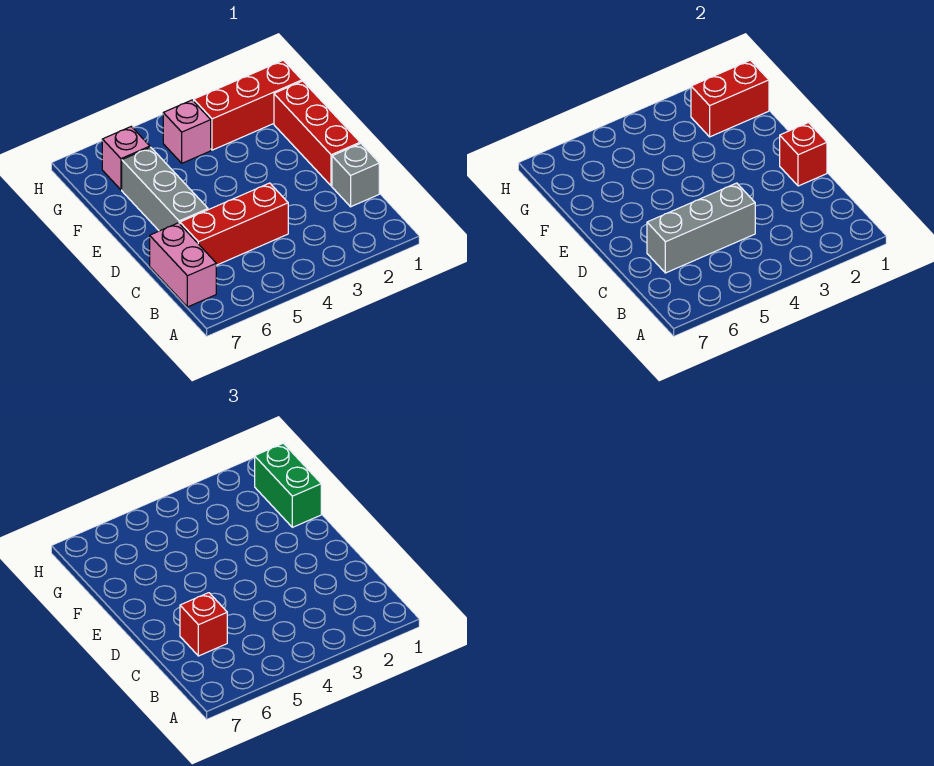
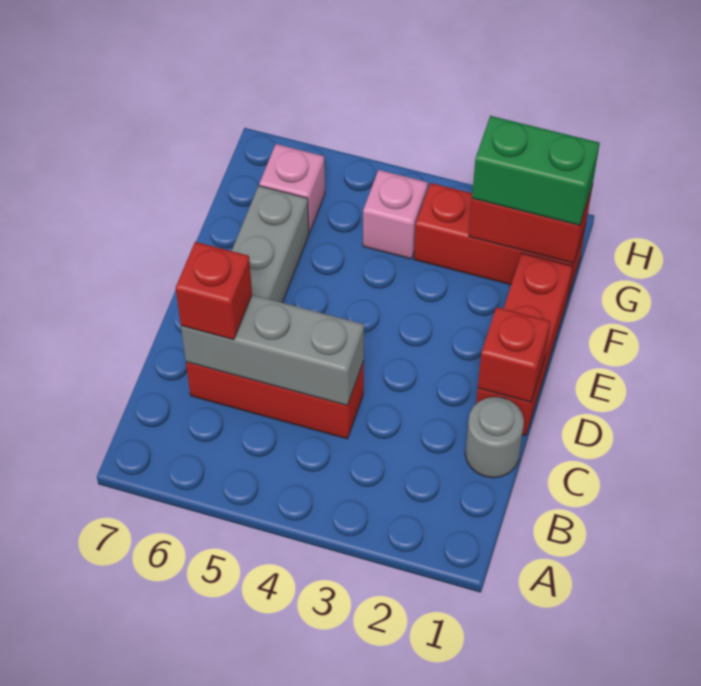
pink brick B7:C7 level 1 -> none
grey brick C1 level 1 -> grey round brick C1 level 1
green brick F1:G1 level 3 -> green brick G1:G2 level 3

